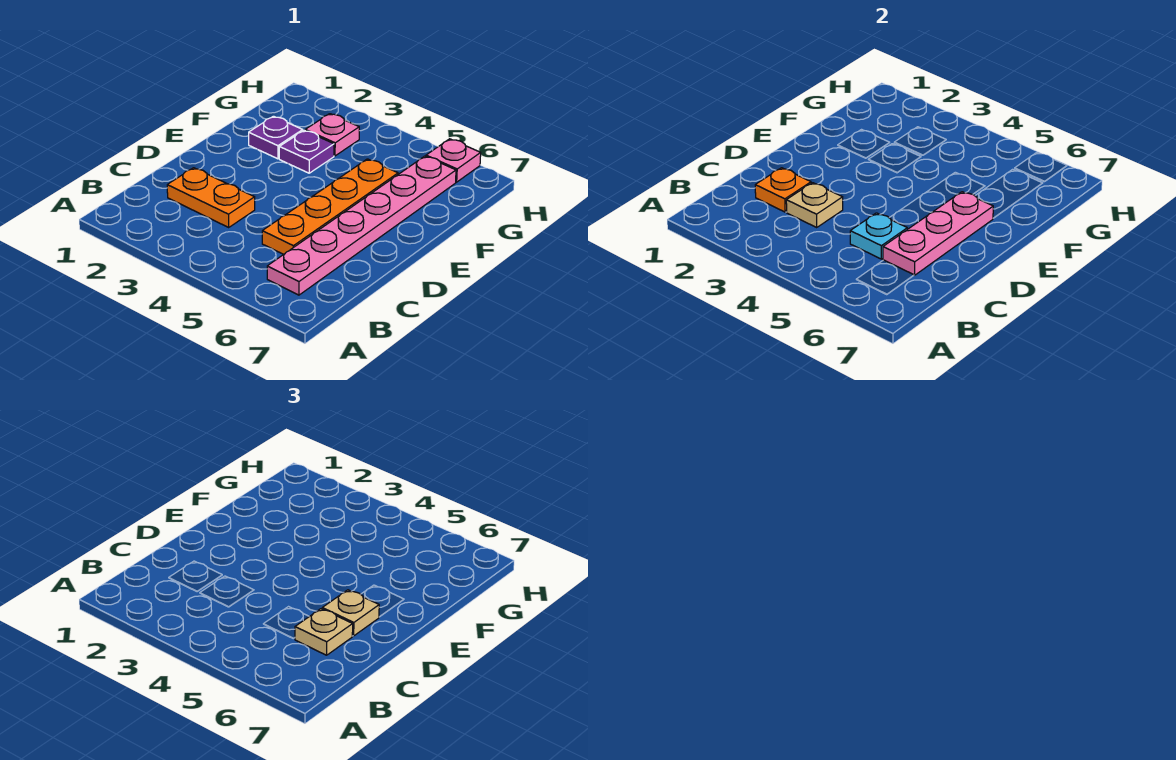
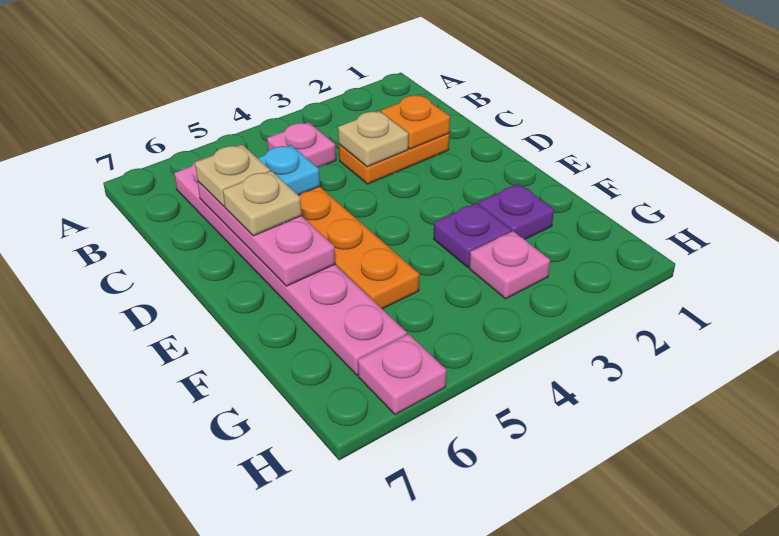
none -> pink plate B4 level 1

